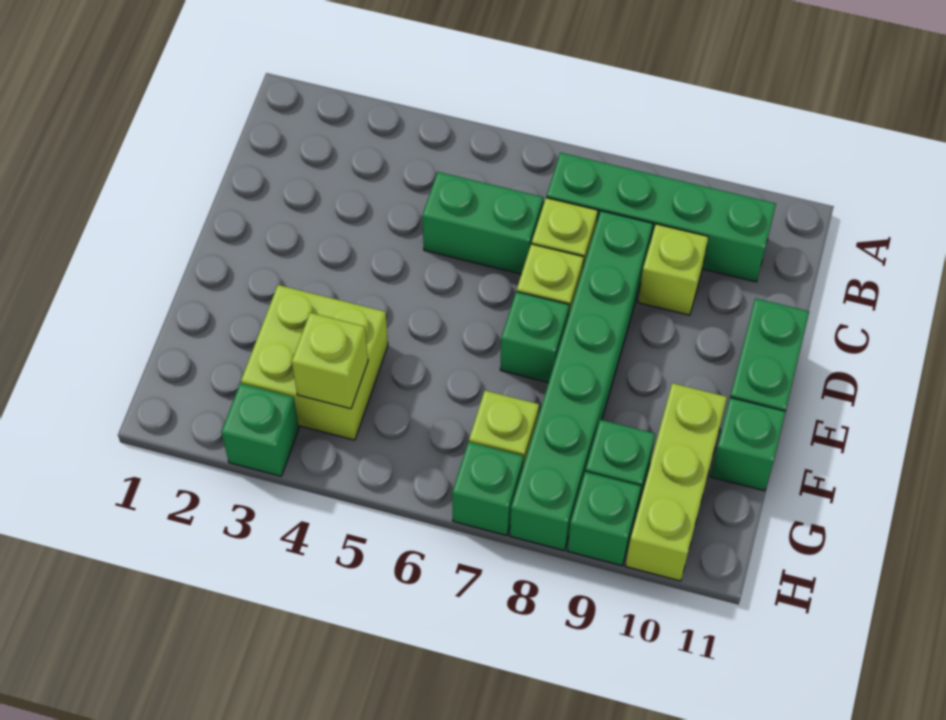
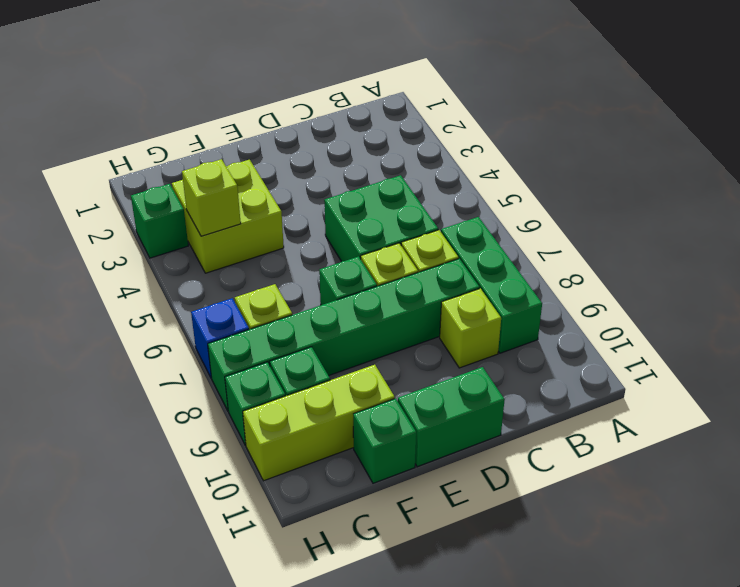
green brick B7:B10 level 1 -> green brick B7:B9 level 1
green brick C5:C6 level 1 -> green brick C5:D6 level 1
green brick H7 level 1 -> blue brick H7 level 1

